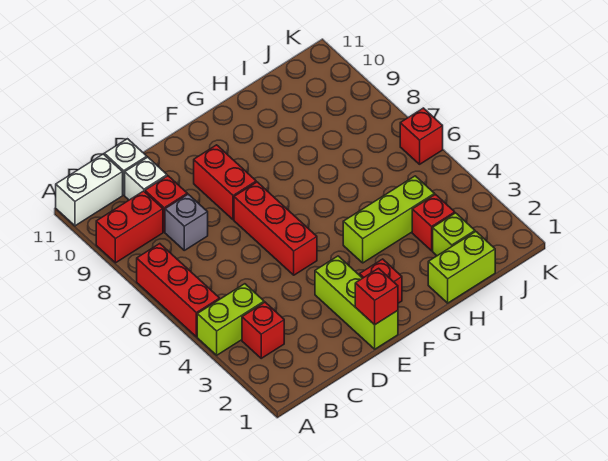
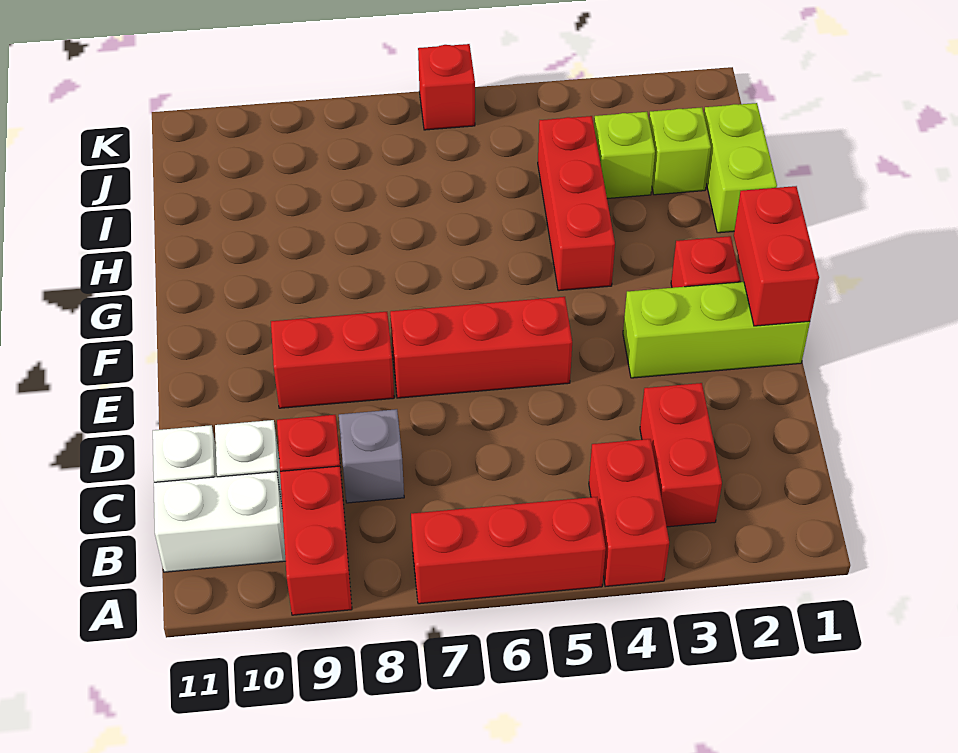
lime brick A4:B4 level 1 -> red brick A4:B4 level 1
white brick A11:B11 level 1 -> white brick B10:B11 level 1
red brick B3 level 1 -> red brick B3:C3 level 1
red brick E1 level 2 -> red brick E1:F1 level 2
lime brick G4:I4 level 1 -> red brick G4:I4 level 1
red brick I3 level 1 -> lime brick I3 level 1

